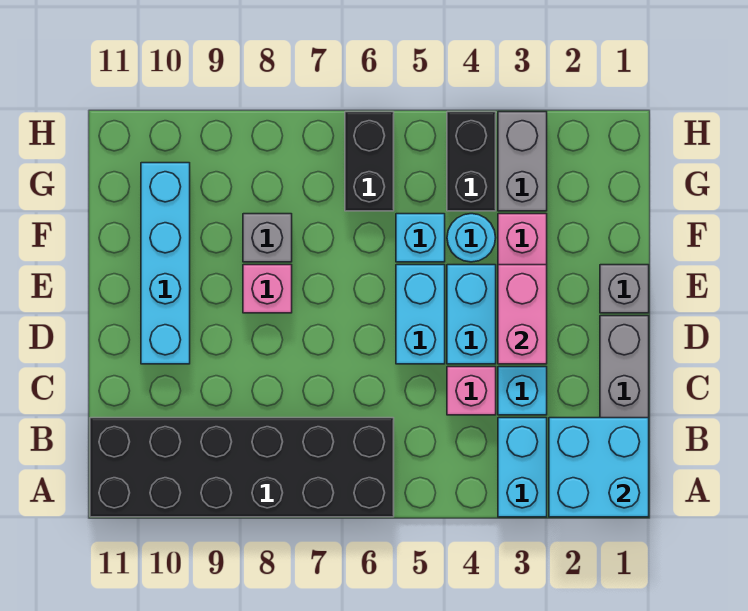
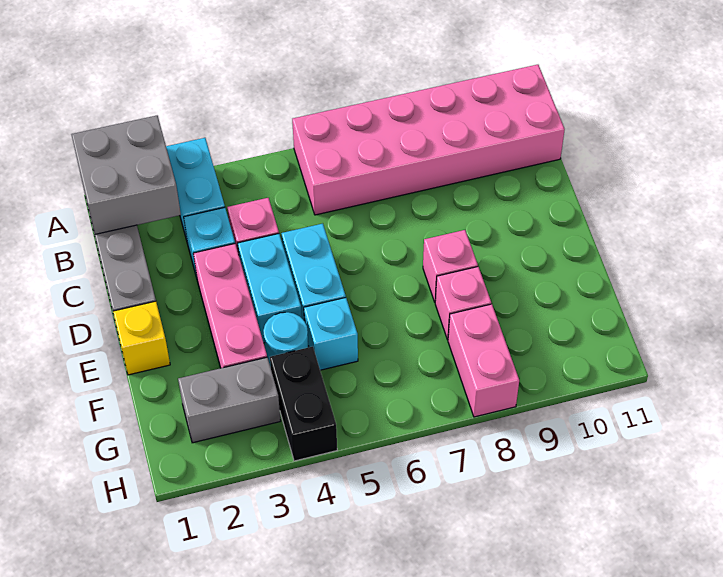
cyan brick A1:B2 level 2 -> grey brick A1:B2 level 2
black brick A6:B11 level 1 -> pink brick A6:B11 level 1
pink brick D3:E3 level 2 -> pink brick G8:H8 level 1
cyan brick D10:G10 level 1 -> none
grey brick E1 level 1 -> yellow brick E1 level 1
grey brick F8 level 1 -> pink brick F8 level 1
grey brick G3:H3 level 1 -> grey brick G2:G3 level 1
black brick G6:H6 level 1 -> none

